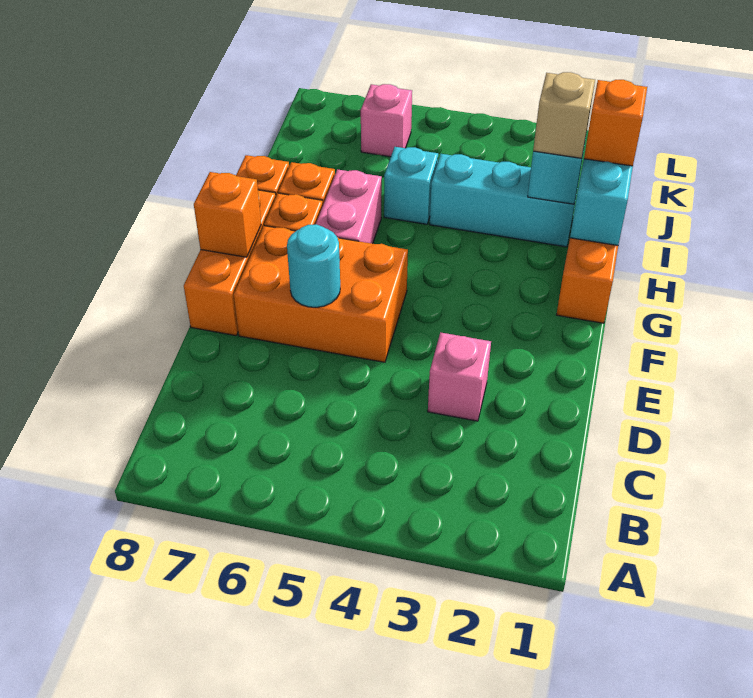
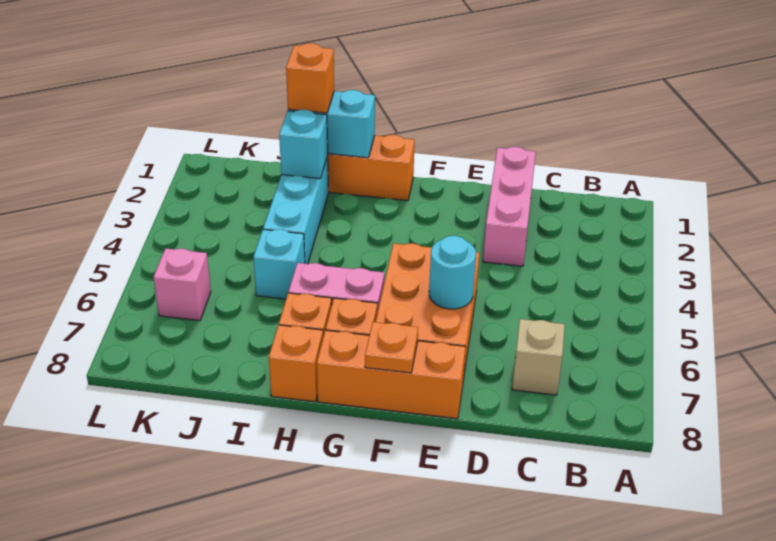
pink brick D3 level 1 -> pink brick D1:D3 level 1
orange brick F8 level 2 -> orange plate F8 level 2
tan brick I2 level 3 -> tan brick C7 level 1

